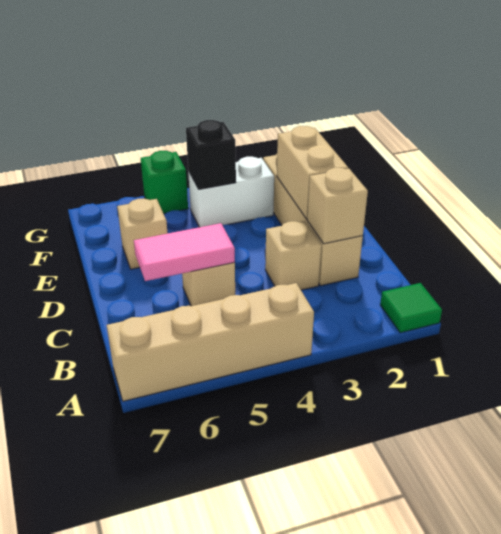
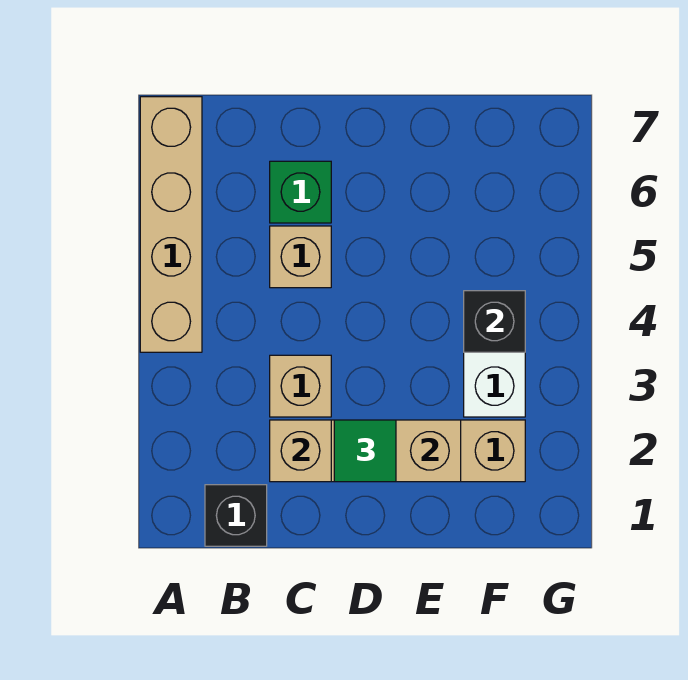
green tile A1 level 1 -> green tile D2 level 3
none -> black brick B1 level 1
pink tile C5:C6 level 2 -> none
tan brick E6 level 1 -> none
green brick G5 level 1 -> green brick C6 level 1

